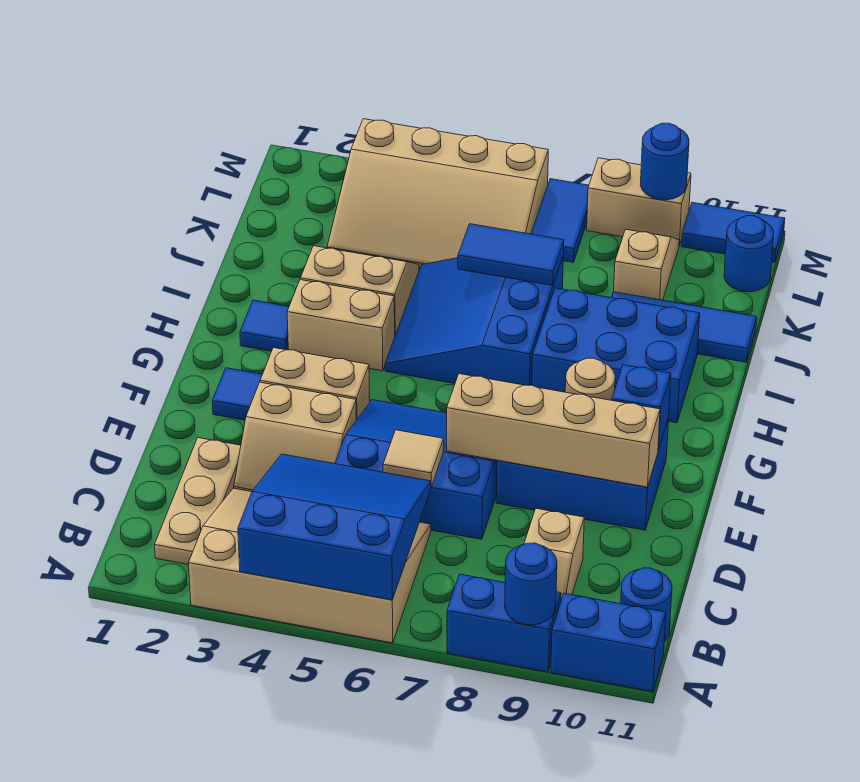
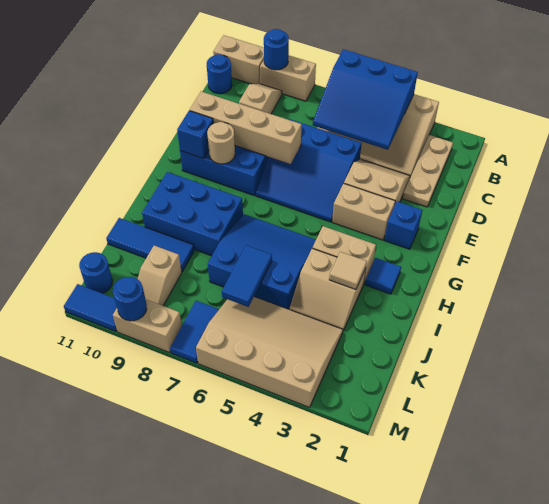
blue brick A8:A9 level 1 -> tan brick A8:A9 level 1
blue brick A10:A11 level 1 -> tan brick A10:A11 level 1
tan tile D6 level 2 -> tan tile I3 level 2
blue tile F2 level 1 -> blue brick F2 level 1
blue slope H5:J7 level 1 top 7 -> blue slope H5:J7 level 1 top J
blue tile J6:J7 level 2 -> blue tile J6:K6 level 2

